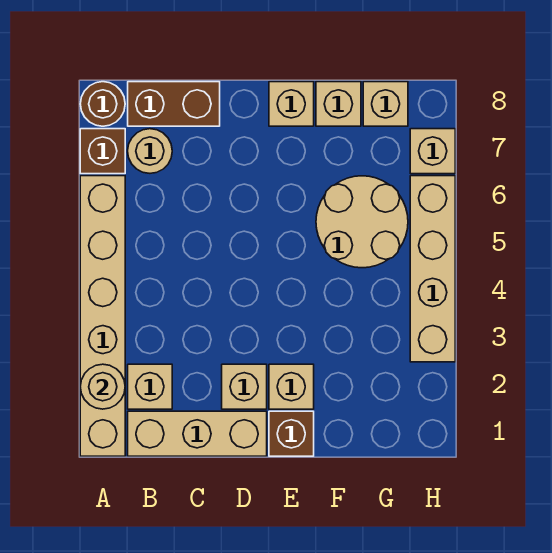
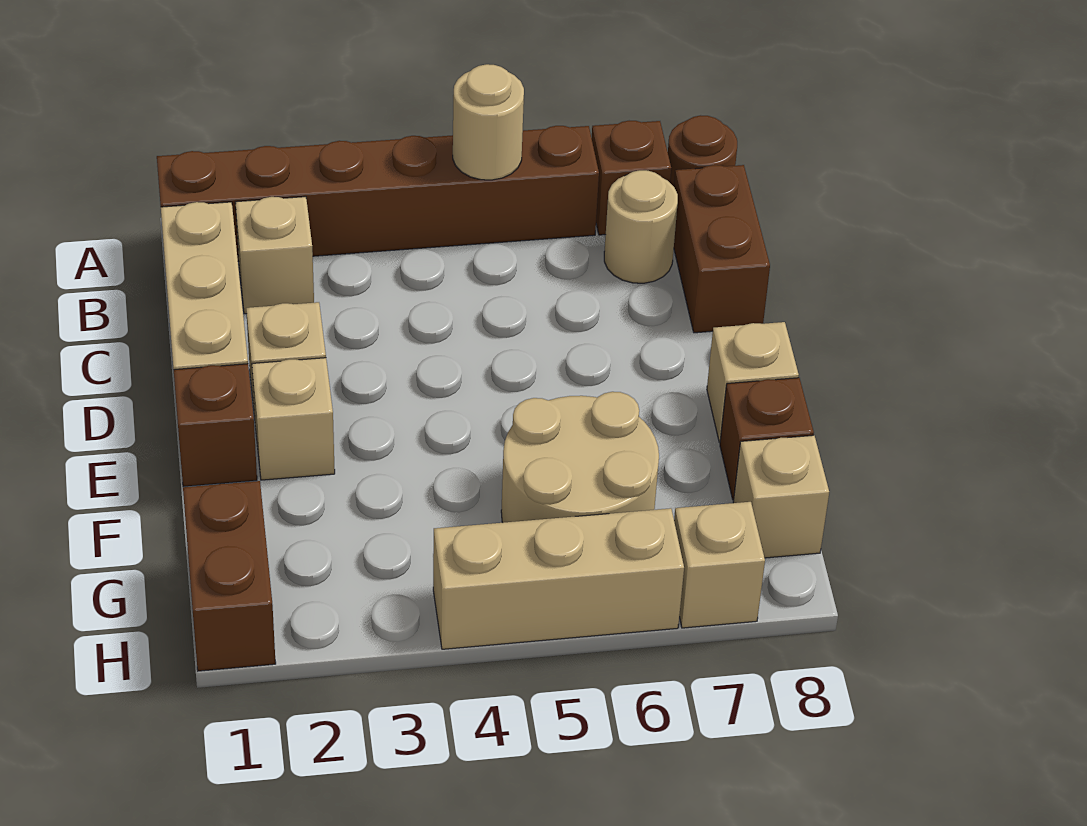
tan brick A1:A6 level 1 -> brown brick A1:A6 level 1
tan round brick A2 level 2 -> tan round brick A5 level 2
tan brick F8 level 1 -> brown brick F8 level 1
none -> brown brick G1:H1 level 1
tan brick H3:H6 level 1 -> tan brick H4:H6 level 1

